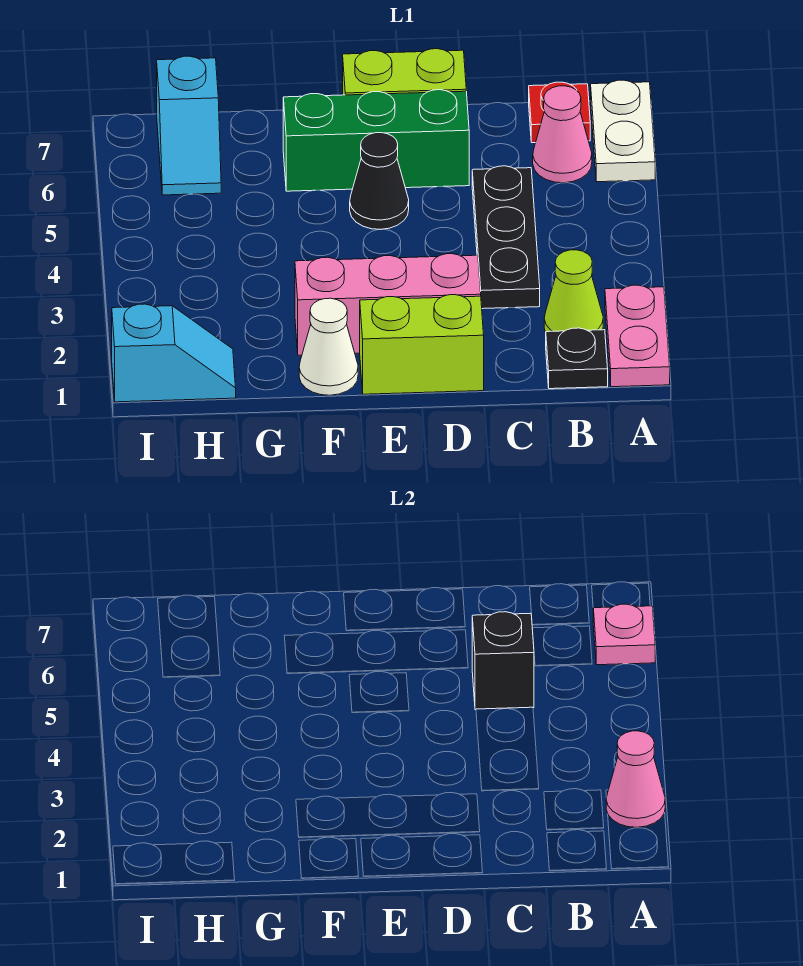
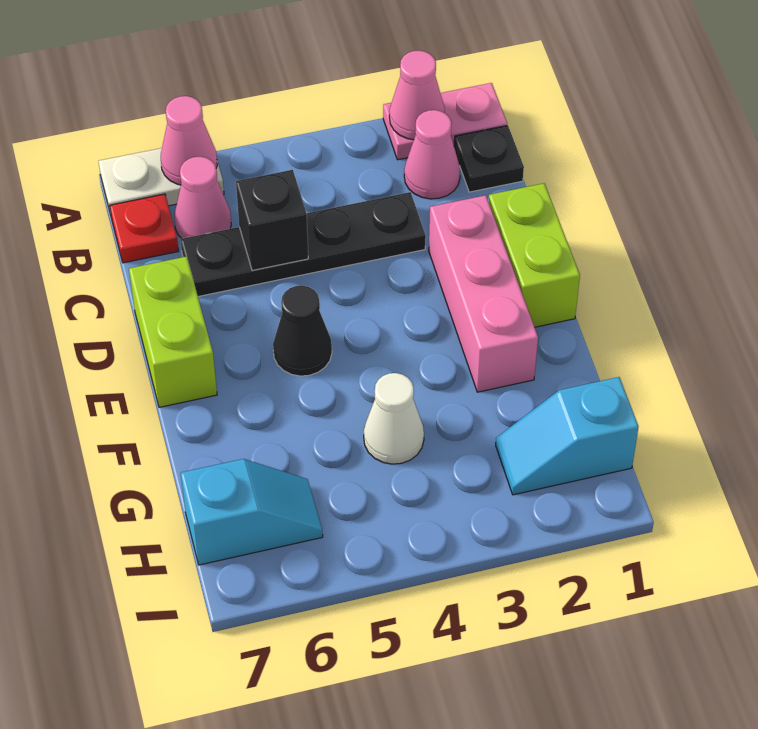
pink plate A6 level 2 -> pink cone A6 level 2
lime cone B2 level 1 -> pink cone B2 level 1
black plate C3:C5 level 1 -> black plate C3:C6 level 1
green brick D6:F6 level 1 -> none
white cone F1 level 1 -> white cone G4 level 1
cyan slope H1:I1 level 1 top I -> cyan slope H1:H2 level 1 top 1

